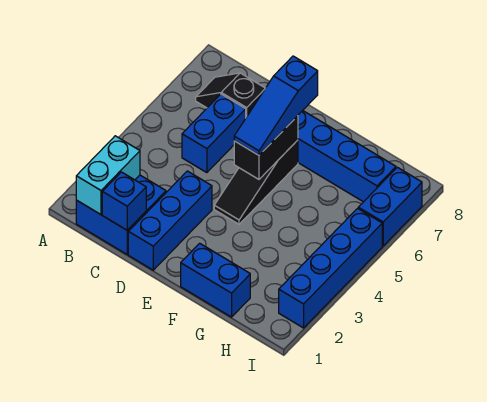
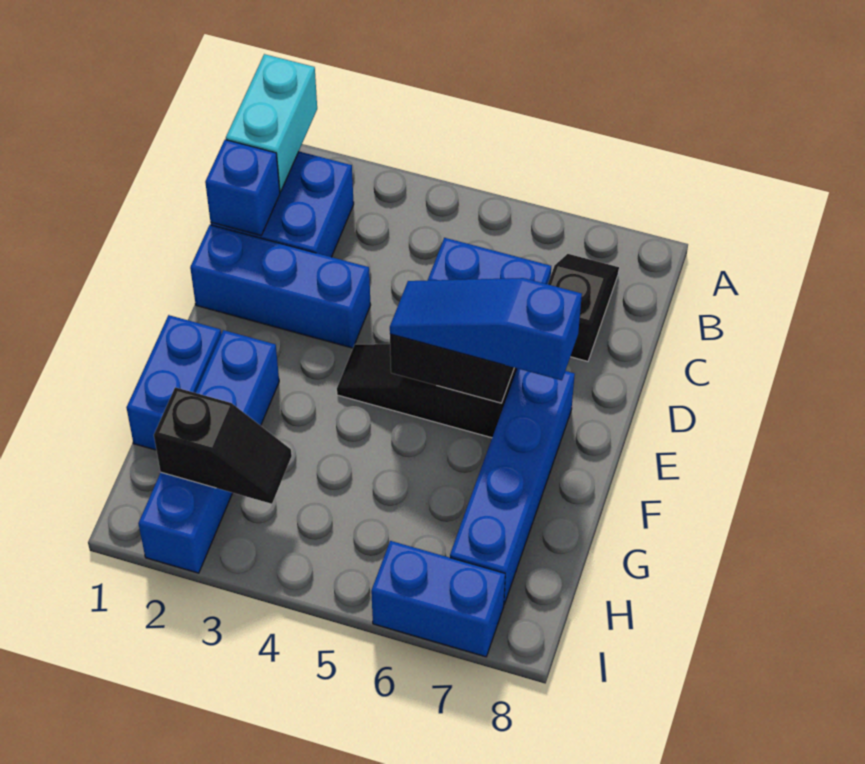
cyan brick B1:B2 level 2 -> cyan brick A1:B1 level 2
none -> black slope H2:H3 level 2 top 2
blue brick I2:I5 level 1 -> blue brick F2:I2 level 1

